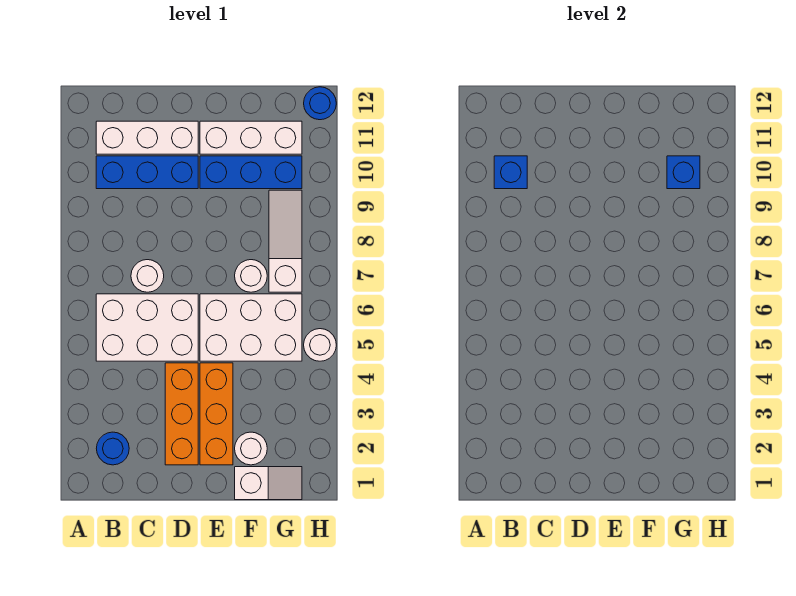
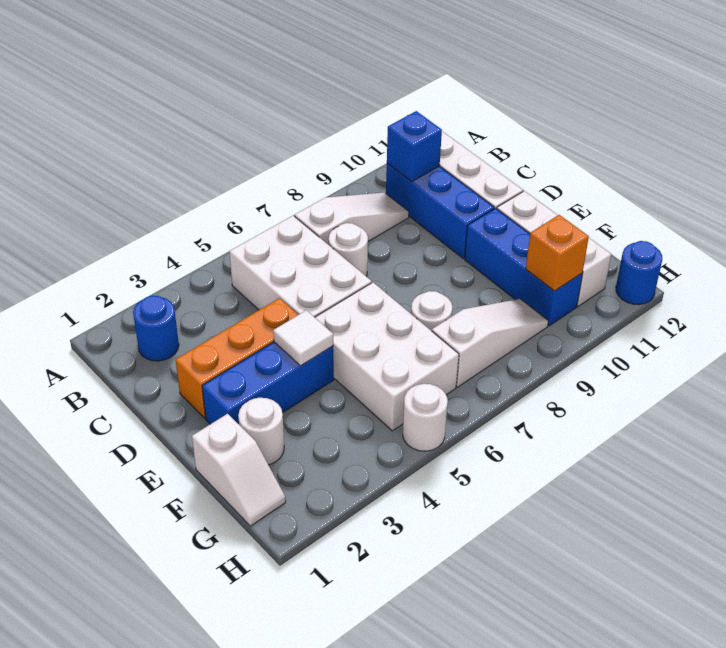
none -> white slope B7:B9 level 1 top 7
orange brick E2:E4 level 1 -> blue brick E2:E4 level 1
none -> white tile E4 level 2
blue brick G10 level 2 -> orange brick G10 level 2

